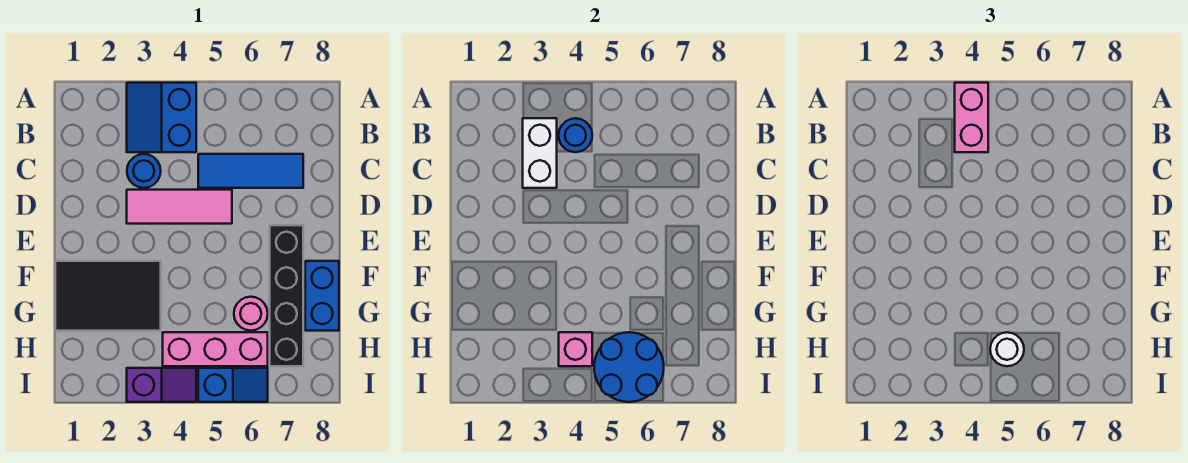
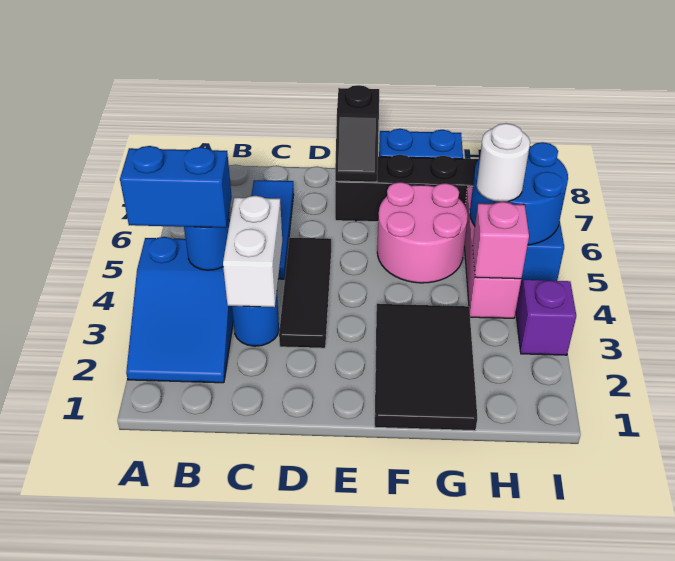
blue slope A3:B4 level 1 top 4 -> blue slope A2:B4 level 1 top 4
pink brick A4:B4 level 3 -> blue brick A4:B4 level 3
white brick B3:C3 level 2 -> white brick C3:C4 level 2
pink tile D3:D5 level 1 -> black tile D3:D5 level 1
none -> black slope E7:E8 level 2 top 8
pink round brick G6 level 1 -> pink round brick F5:G6 level 1

